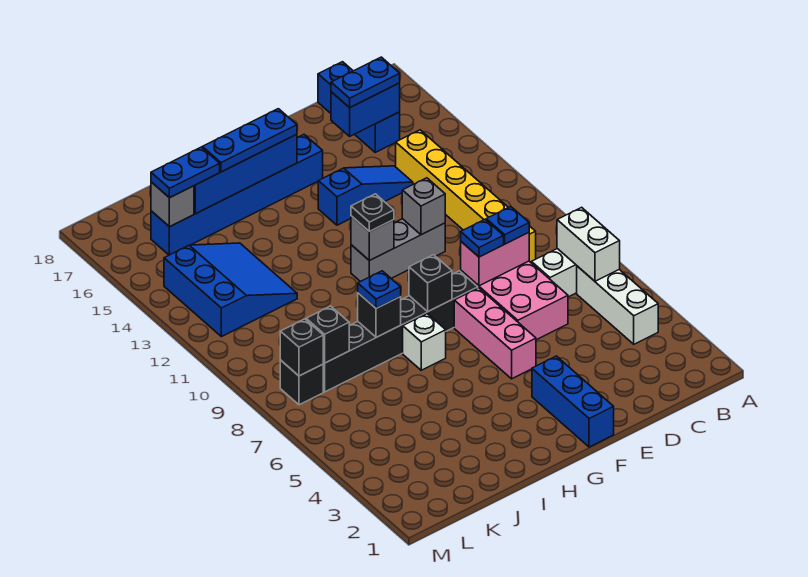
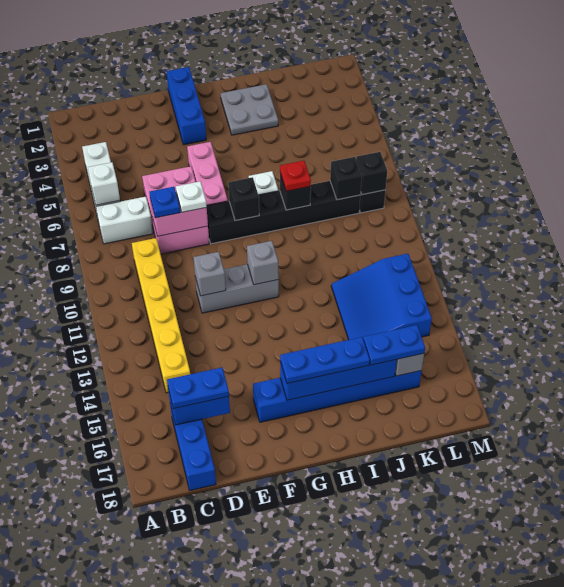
white brick B6:B7 level 2 -> white brick B6 level 2
blue slope D14:F14 level 1 top F -> none
blue plate E8 level 3 -> white plate E8 level 3
black plate G11 level 3 -> none
none -> grey plate H2:I3 level 1
blue plate I8 level 3 -> red plate I8 level 3

